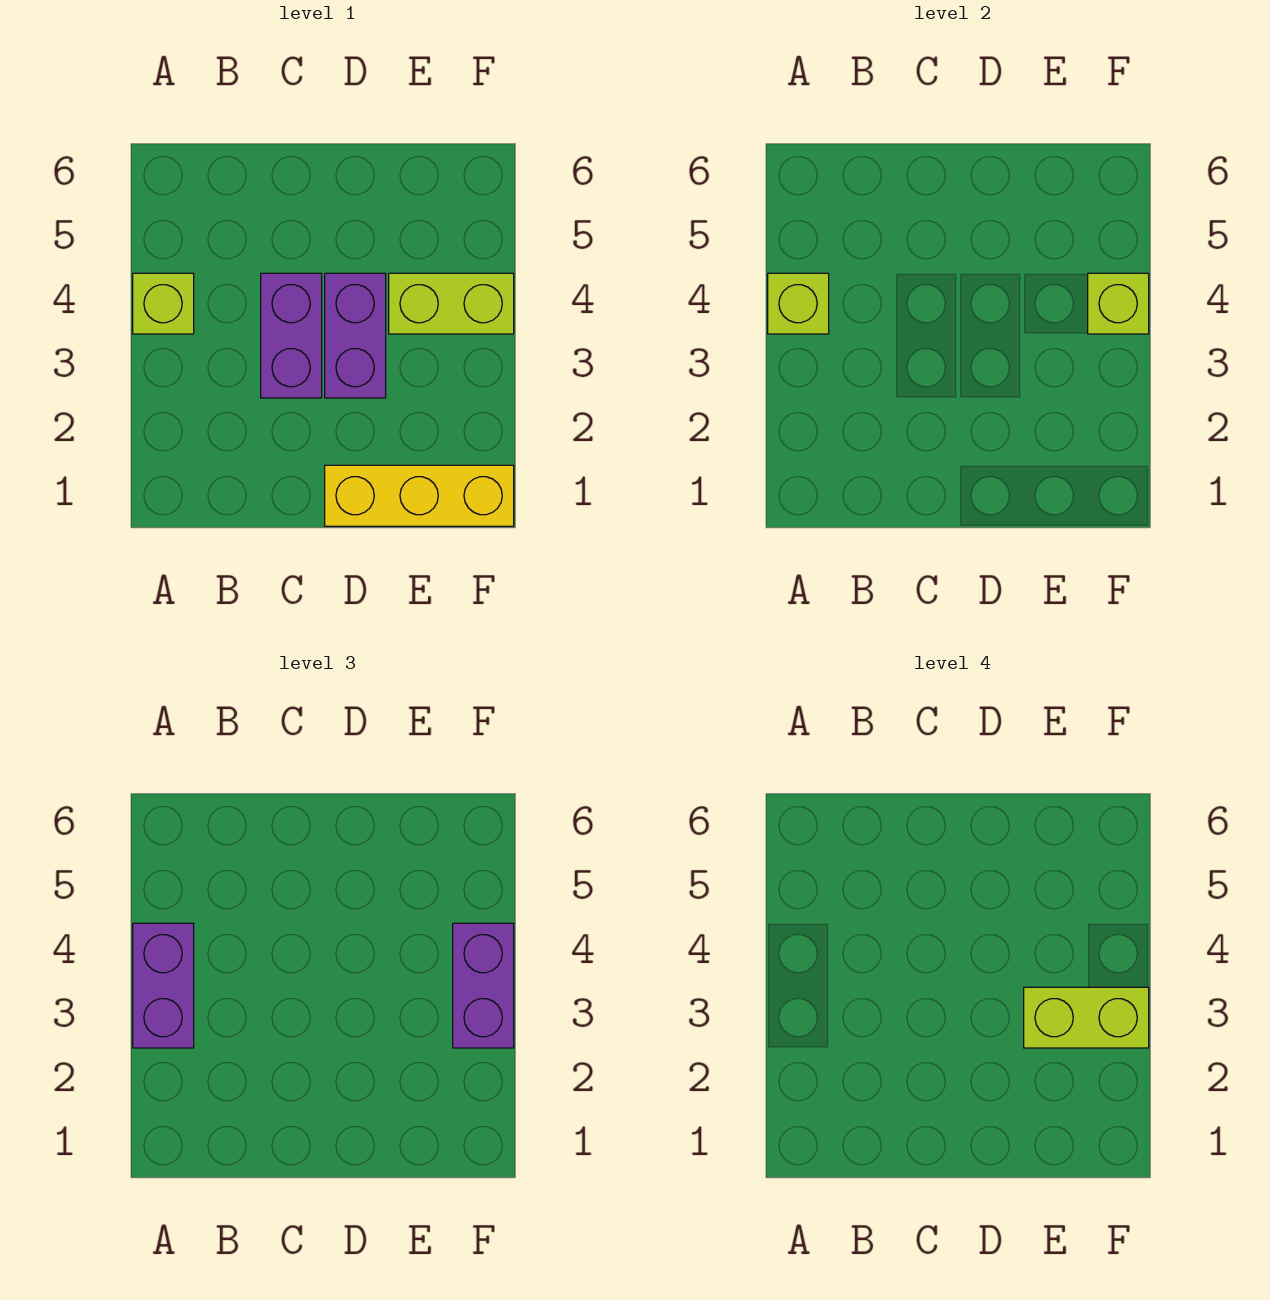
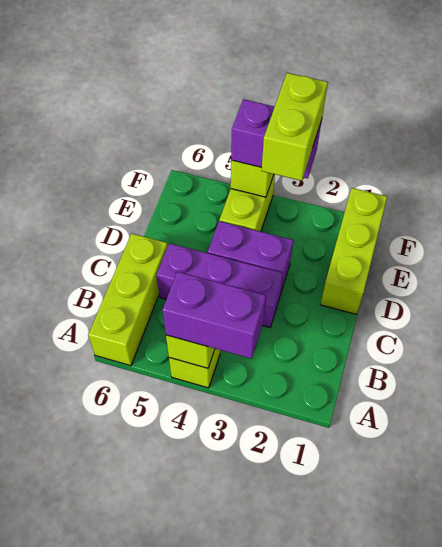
none -> lime brick A6:C6 level 1
purple brick C3:C4 level 1 -> purple brick C3:C5 level 1
yellow brick D1:F1 level 1 -> lime brick D1:F1 level 1

